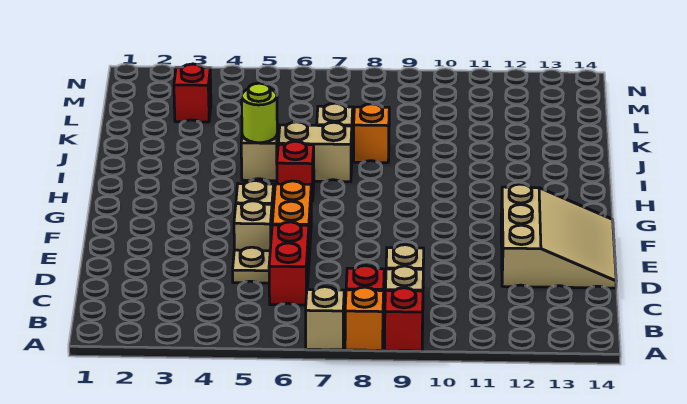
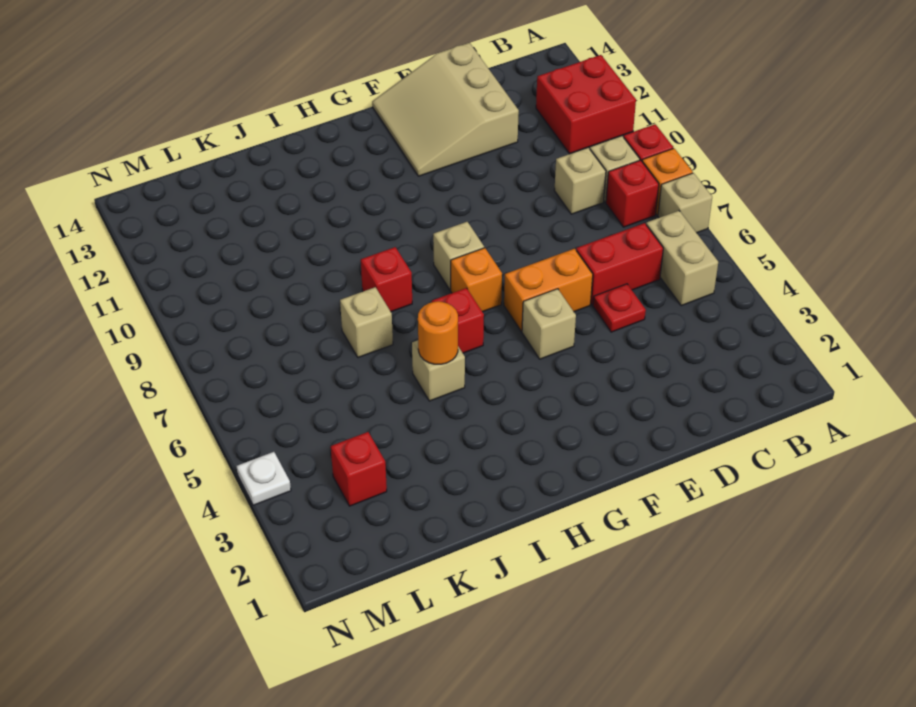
none -> red brick A11:B12 level 1
tan plate D5 level 1 -> red plate D5 level 1
tan slope D12:F14 level 1 top 12 -> tan slope D12:F14 level 1 top D
tan brick E5 level 1 -> tan brick G8 level 1
lime round brick I5 level 2 -> orange round brick I5 level 2
tan brick I6:I7 level 1 -> tan brick B5:B6 level 1
none -> red brick I8 level 1
orange brick J8 level 1 -> orange brick G7 level 1
none -> white plate N4 level 1

